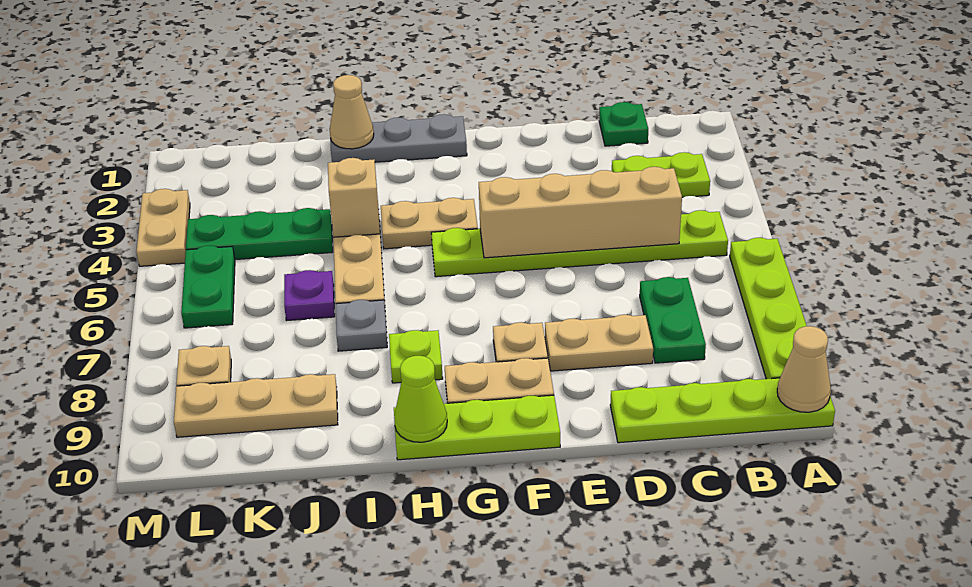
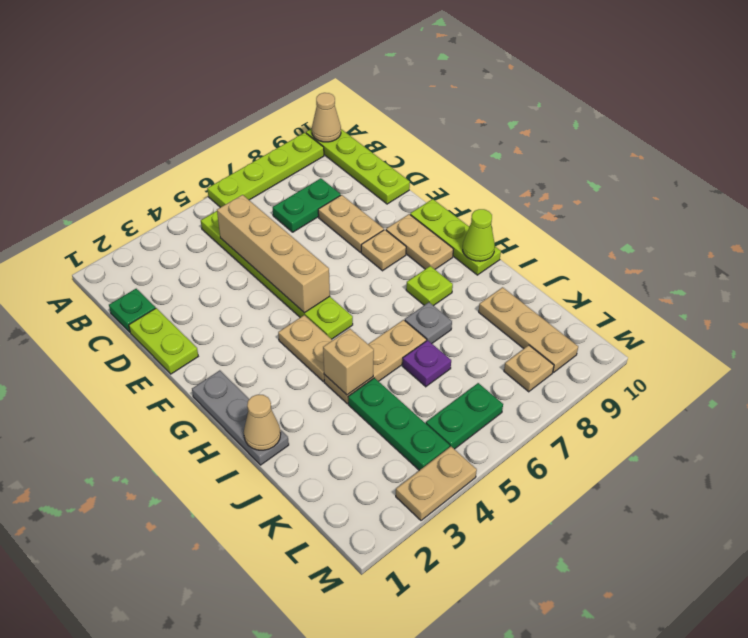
lime plate B3:C3 level 1 -> lime plate D1:E1 level 1

